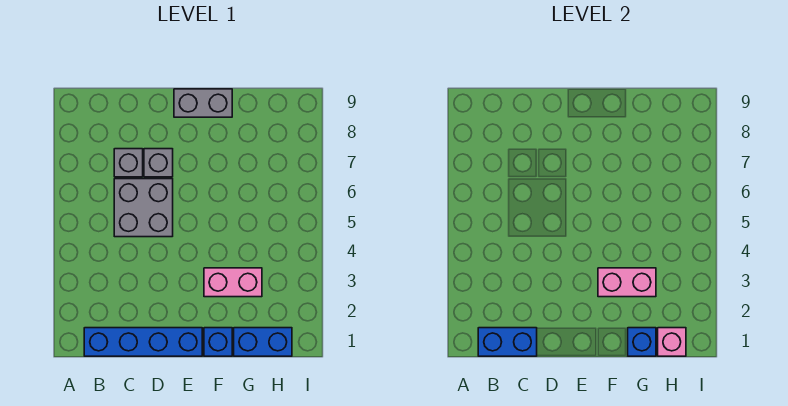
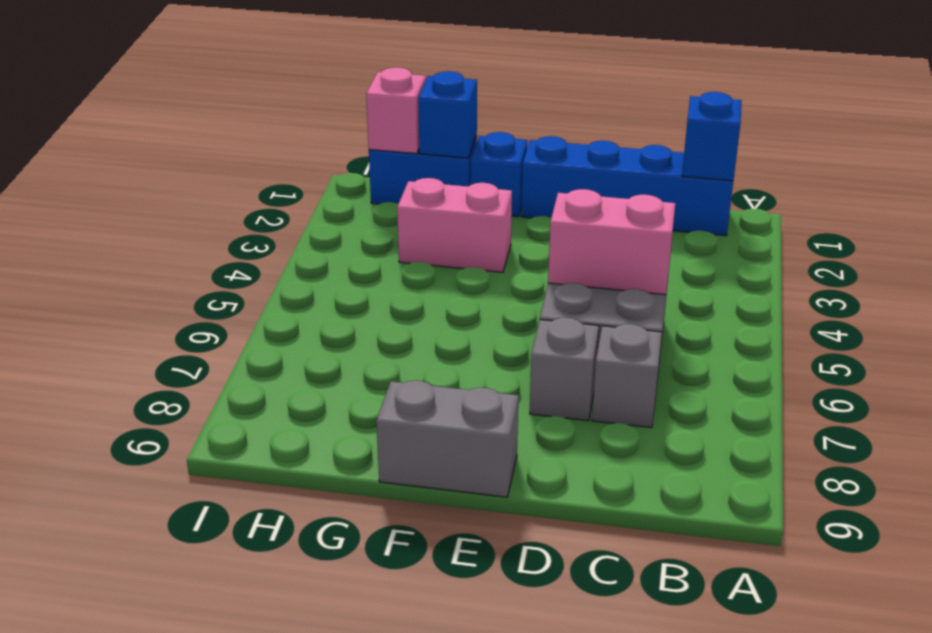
blue brick B1:C1 level 2 -> blue brick B1 level 2
pink brick F3:G3 level 2 -> pink brick C5:D5 level 2

